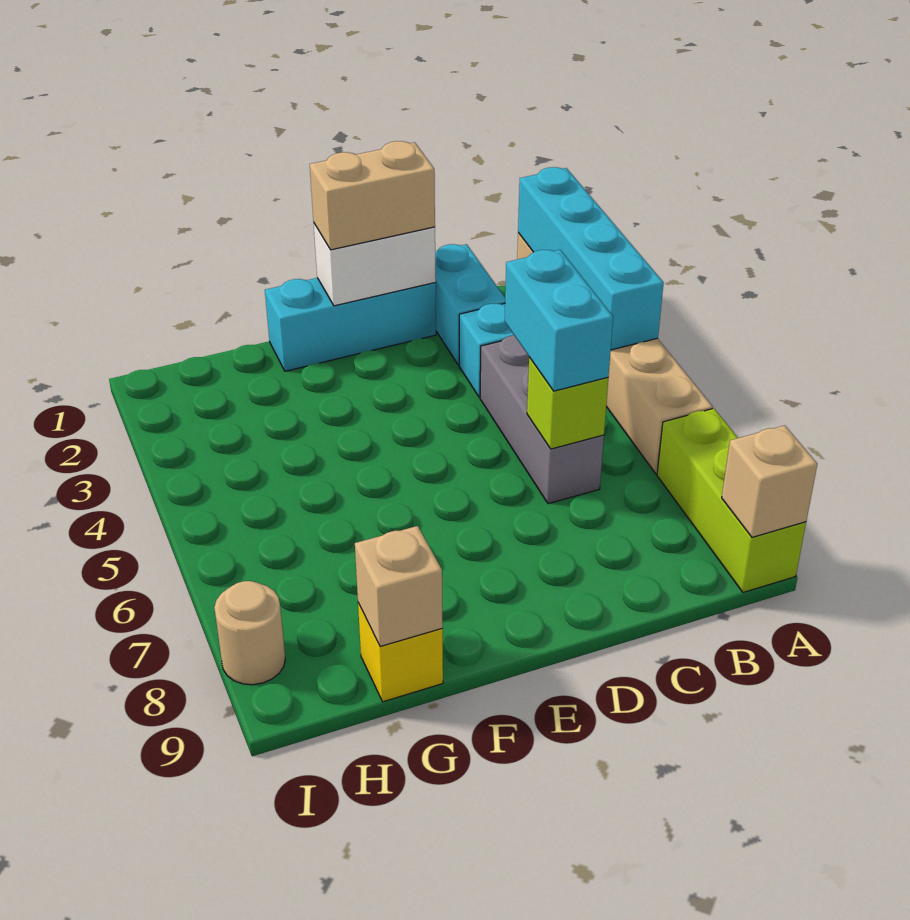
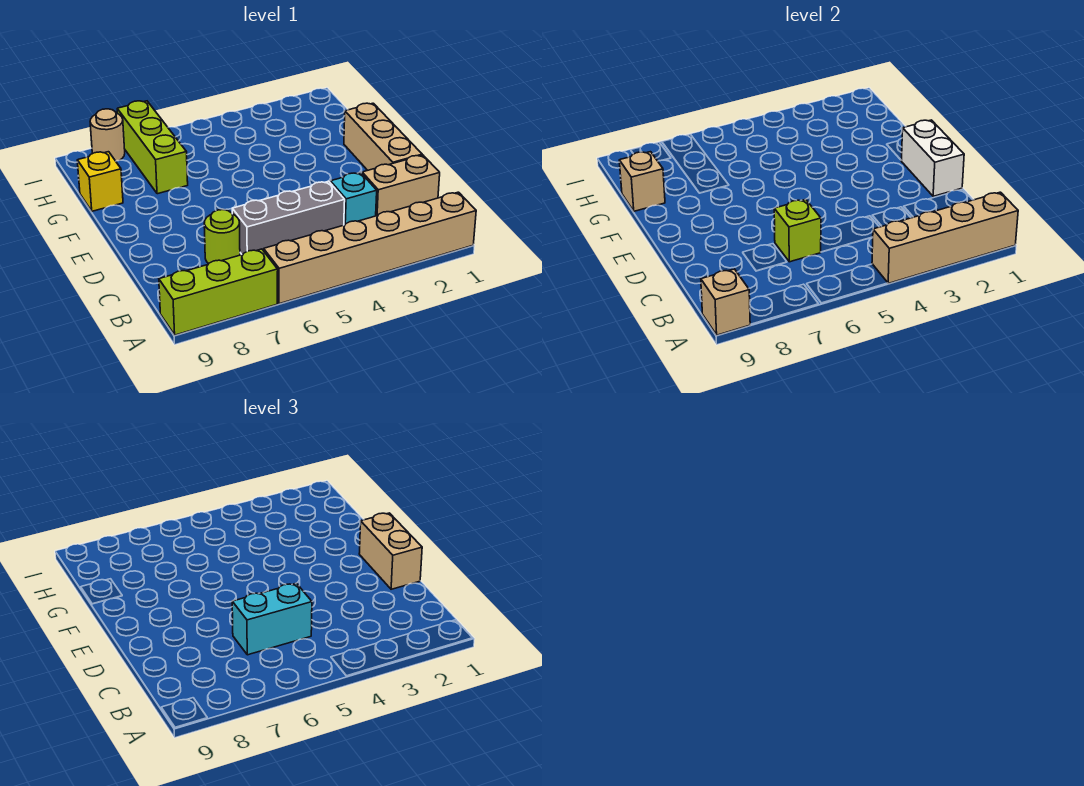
cyan brick A1:A4 level 2 -> tan brick A1:A4 level 2
cyan brick C1:C2 level 1 -> tan brick C1:C2 level 1
none -> lime round brick C7 level 1
cyan brick D1:F1 level 1 -> tan brick D1:F1 level 1
none -> lime brick G7:I7 level 1

